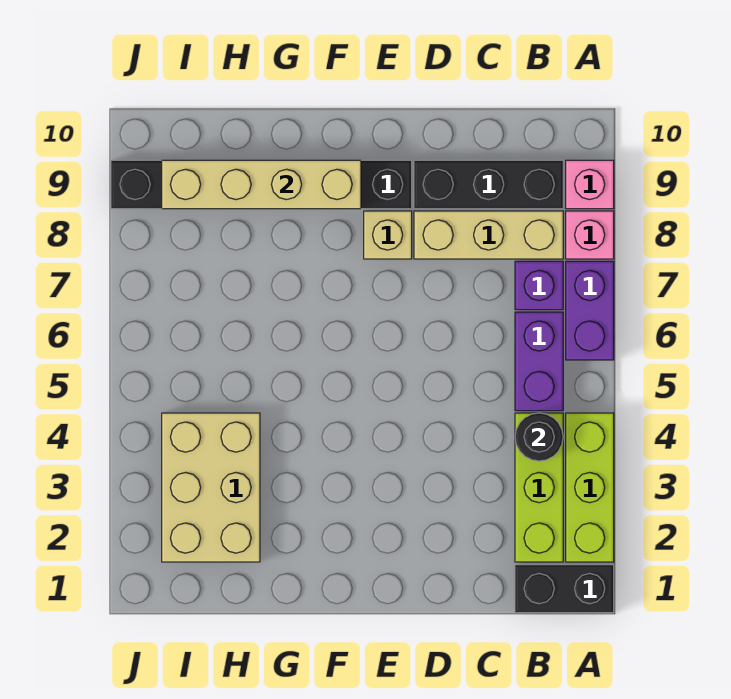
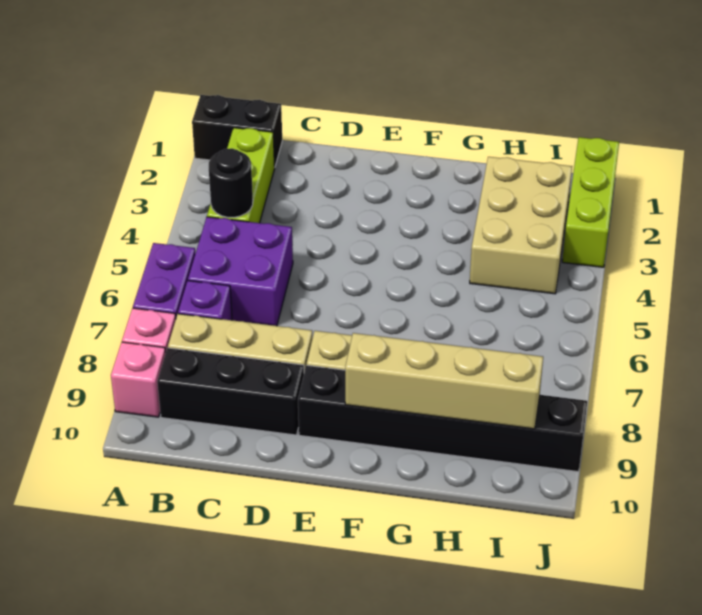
lime brick A2:A4 level 1 -> lime brick J1:J3 level 1
purple brick B5:B6 level 1 -> purple brick B5:C6 level 1

